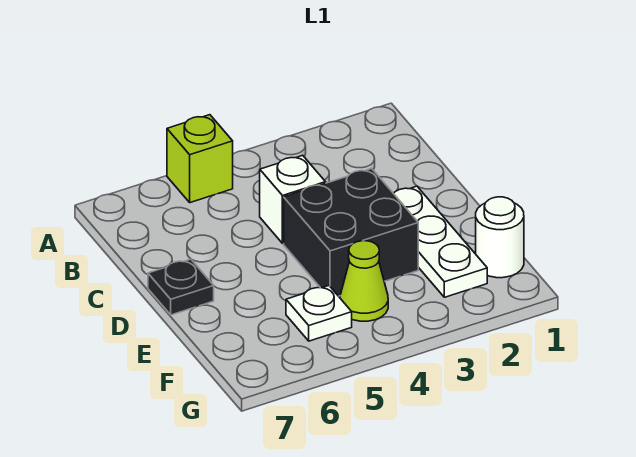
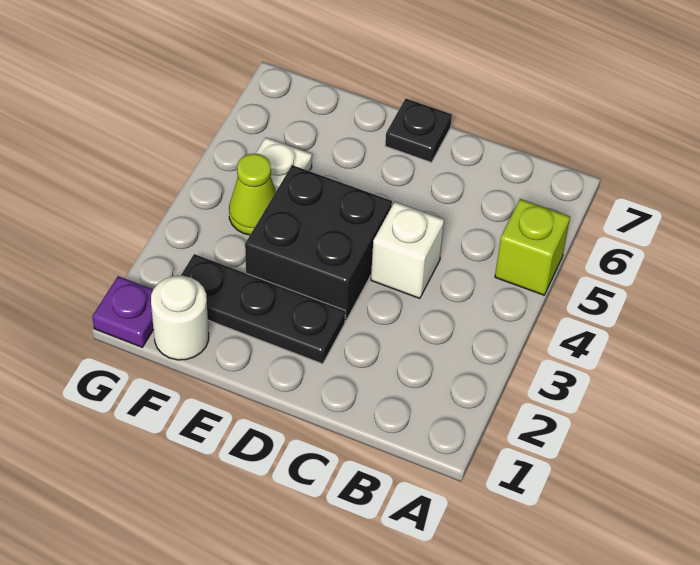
white plate D2:F2 level 1 -> black plate D2:F2 level 1
none -> purple plate G1 level 1

